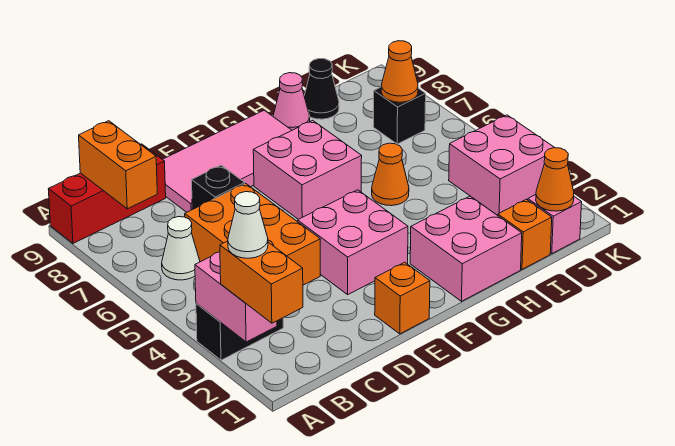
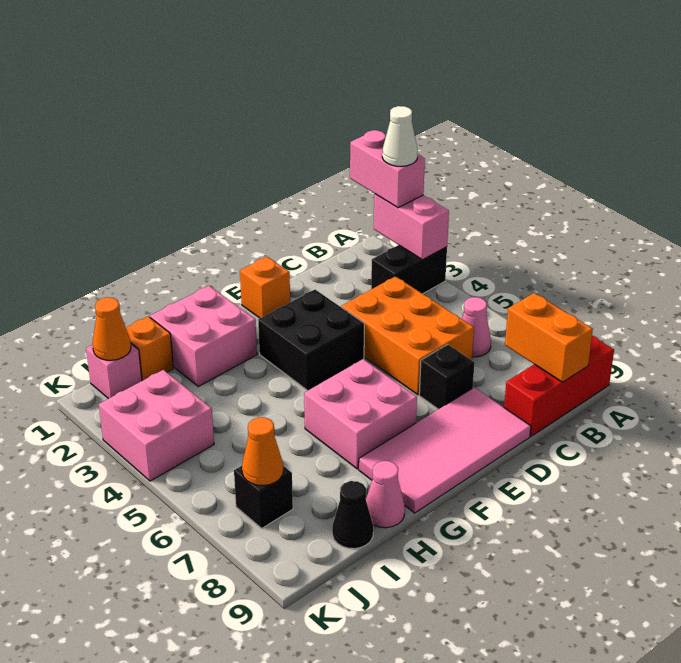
orange brick A1:A2 level 3 -> pink brick A1:A2 level 3
white cone B6 level 1 -> pink cone B6 level 1
pink brick E3:F4 level 1 -> black brick E3:F4 level 1
orange cone H5 level 1 -> none

